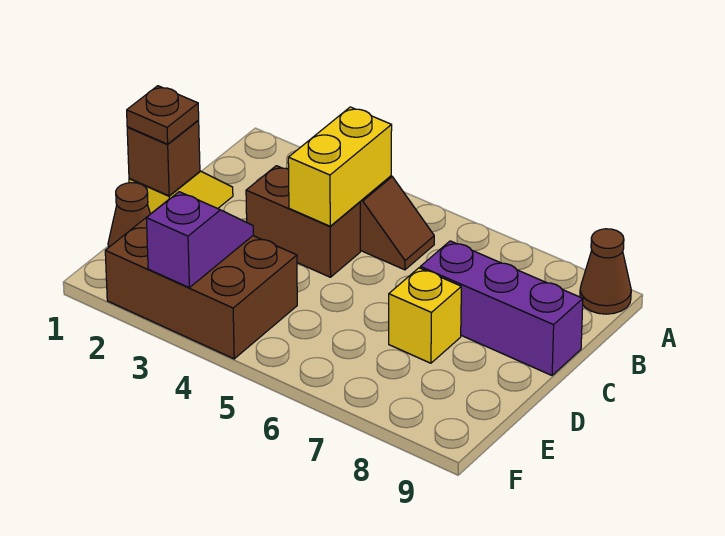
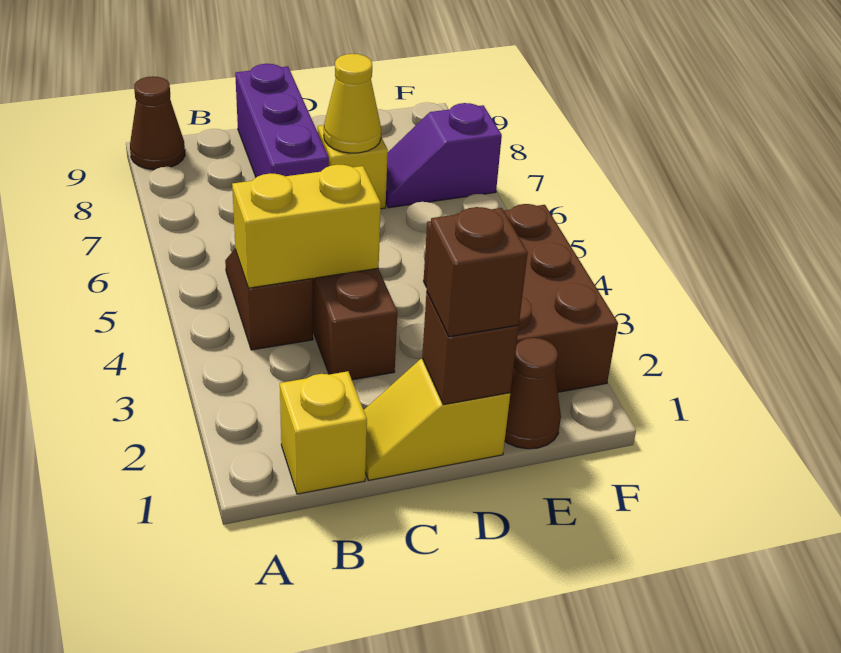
none -> yellow brick B1 level 1
brown plate D1 level 3 -> brown brick D1 level 3
none -> yellow cone D7 level 2
purple slope E3:F3 level 2 top F -> purple slope E7:F7 level 1 top F

